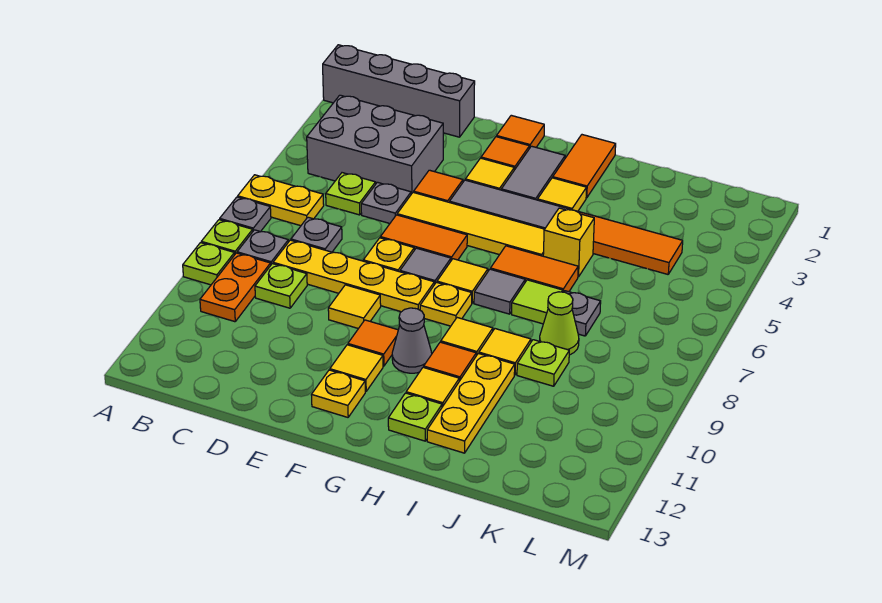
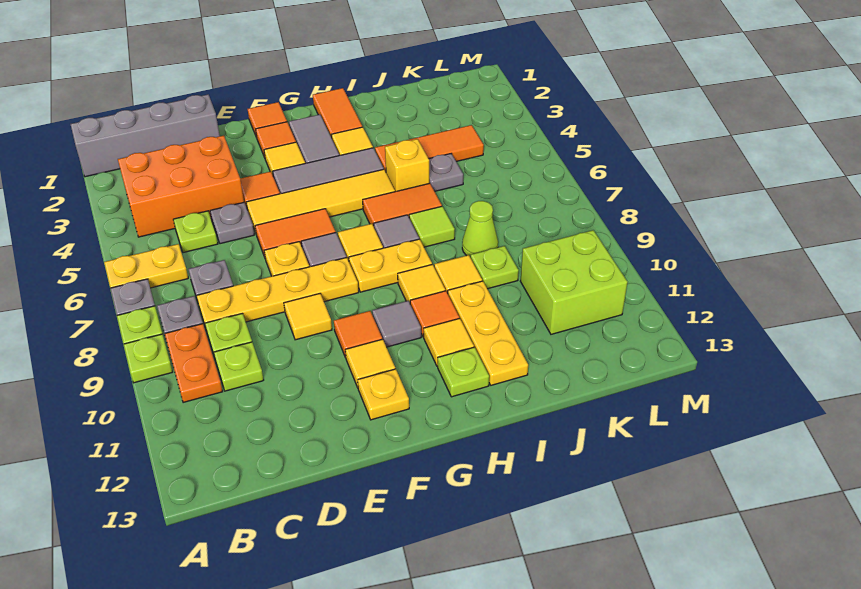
grey brick B3:D4 level 1 -> orange brick B3:D4 level 1
none -> lime plate C10 level 1
yellow plate G8 level 1 -> yellow plate G8:H8 level 1
grey cone G10 level 1 -> grey tile G10 level 1
grey plate J7 level 1 -> grey plate J5 level 1
none -> lime brick K10:L11 level 1

